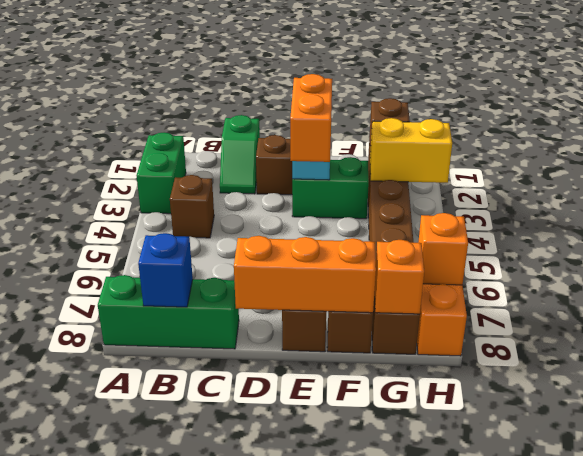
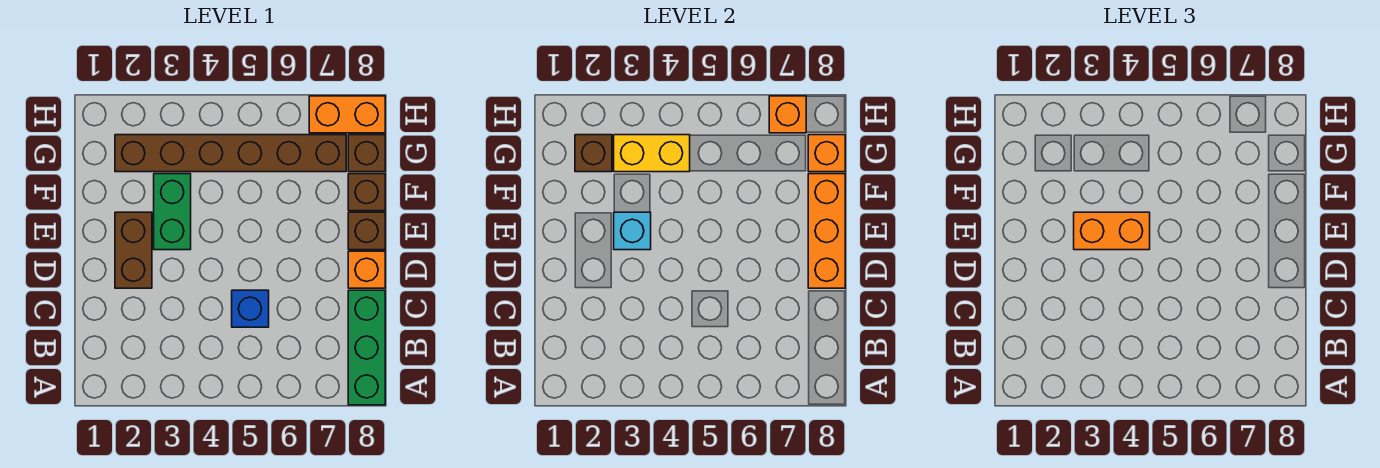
green brick A2:A3 level 1 -> none
brown brick B4 level 1 -> none
blue brick B8 level 2 -> blue brick C5 level 1
green slope C1:C2 level 1 top 1 -> none
none -> orange brick D8 level 1
yellow brick G3:H3 level 2 -> yellow brick G3:G4 level 2

